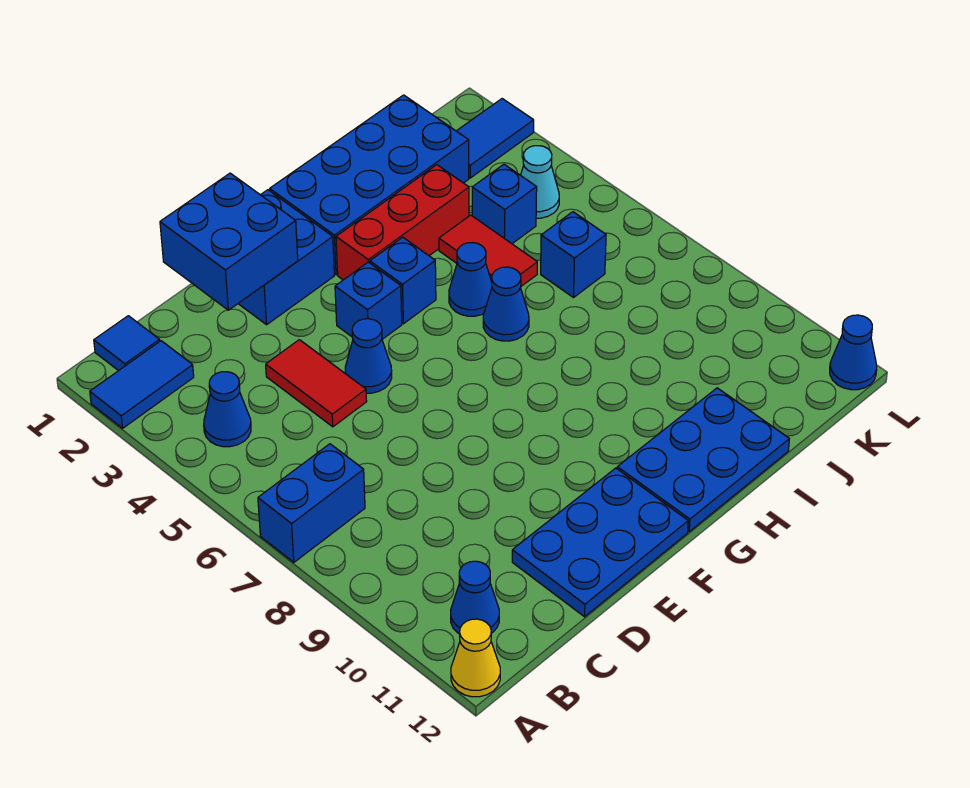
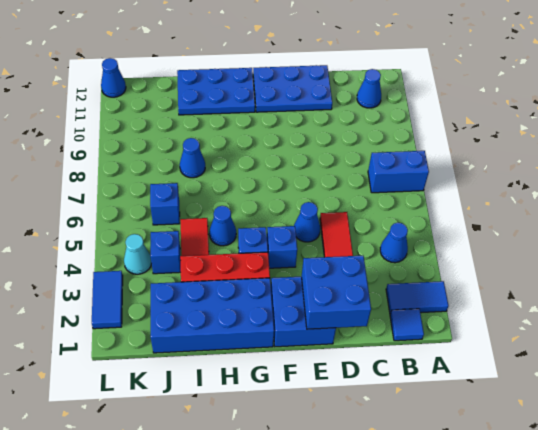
yellow cone A12 level 1 -> none
blue cone H6 level 1 -> blue cone I8 level 1
blue tile K2:L2 level 1 -> blue tile L2:L3 level 1

